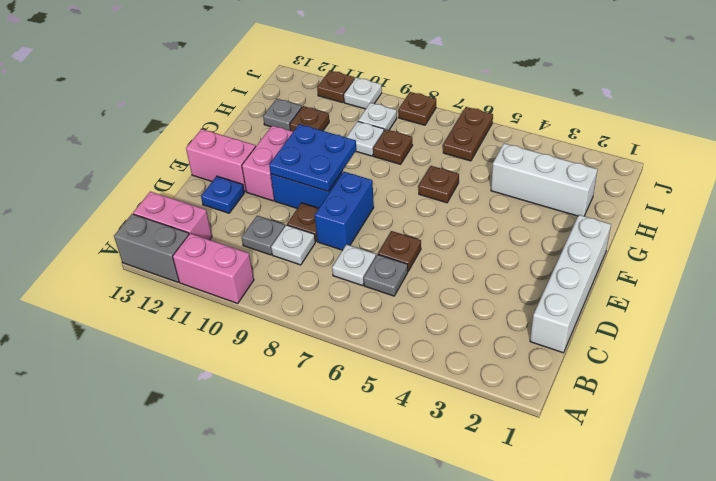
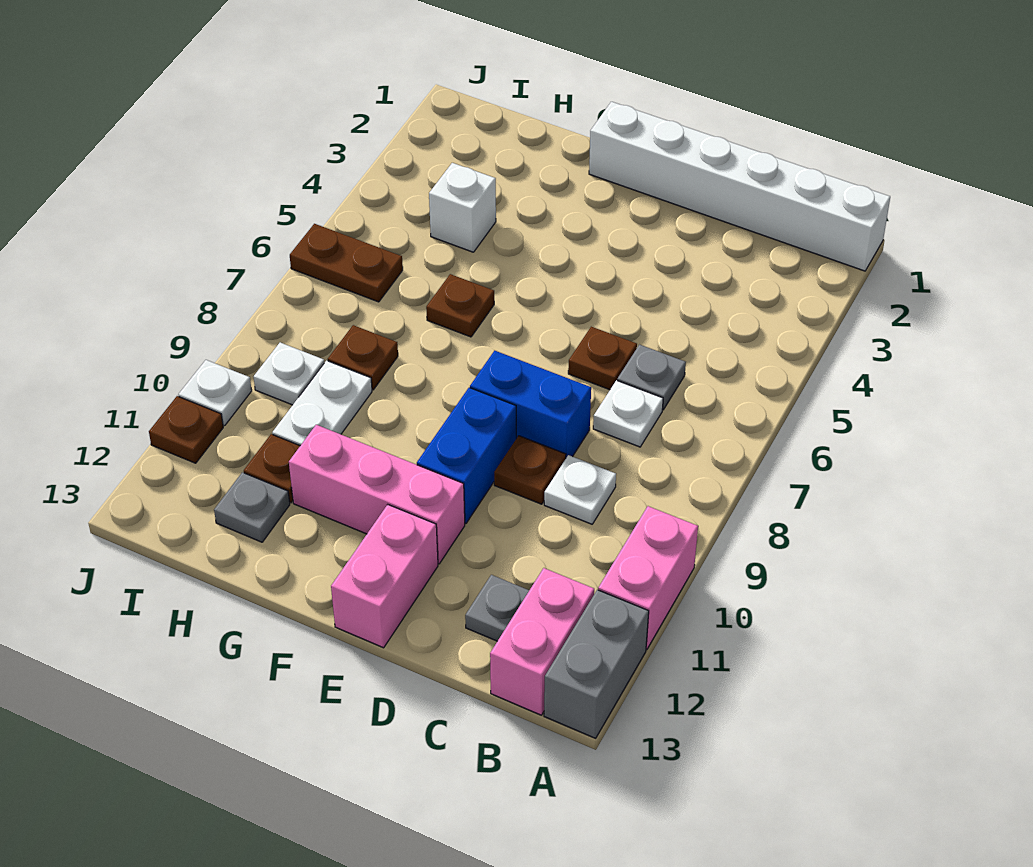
white brick C1:F1 level 1 -> white brick A1:F1 level 1
grey plate C10 level 1 -> grey plate C12 level 1
blue plate D12 level 1 -> none
blue plate E9:F10 level 2 -> none
pink brick E11:F11 level 1 -> pink brick E11:G11 level 1
white brick H2:H4 level 1 -> white brick H4 level 1
white plate H9 level 1 -> white plate H9:H10 level 1
brown plate J8 level 1 -> none

